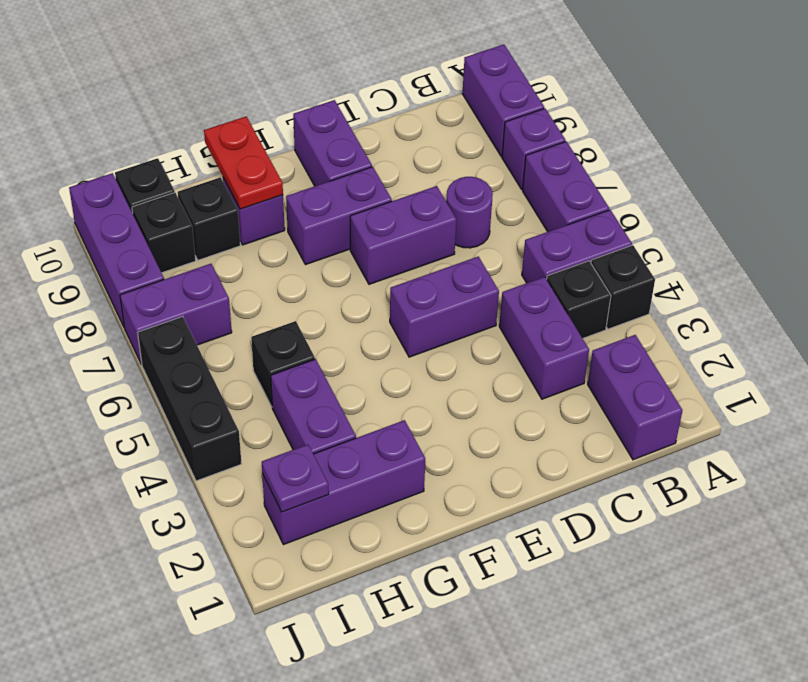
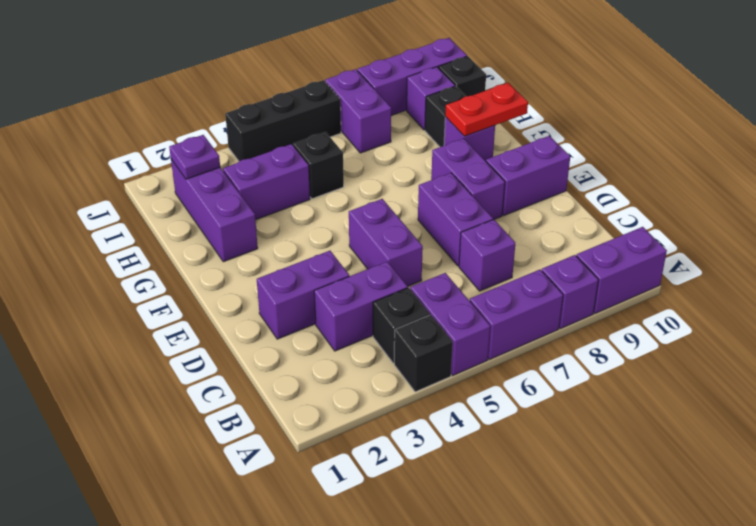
purple brick B1:B2 level 1 -> purple brick D2:D3 level 1
purple round brick C7 level 1 -> purple brick C7 level 1
black brick I9 level 1 -> purple brick I9 level 1

